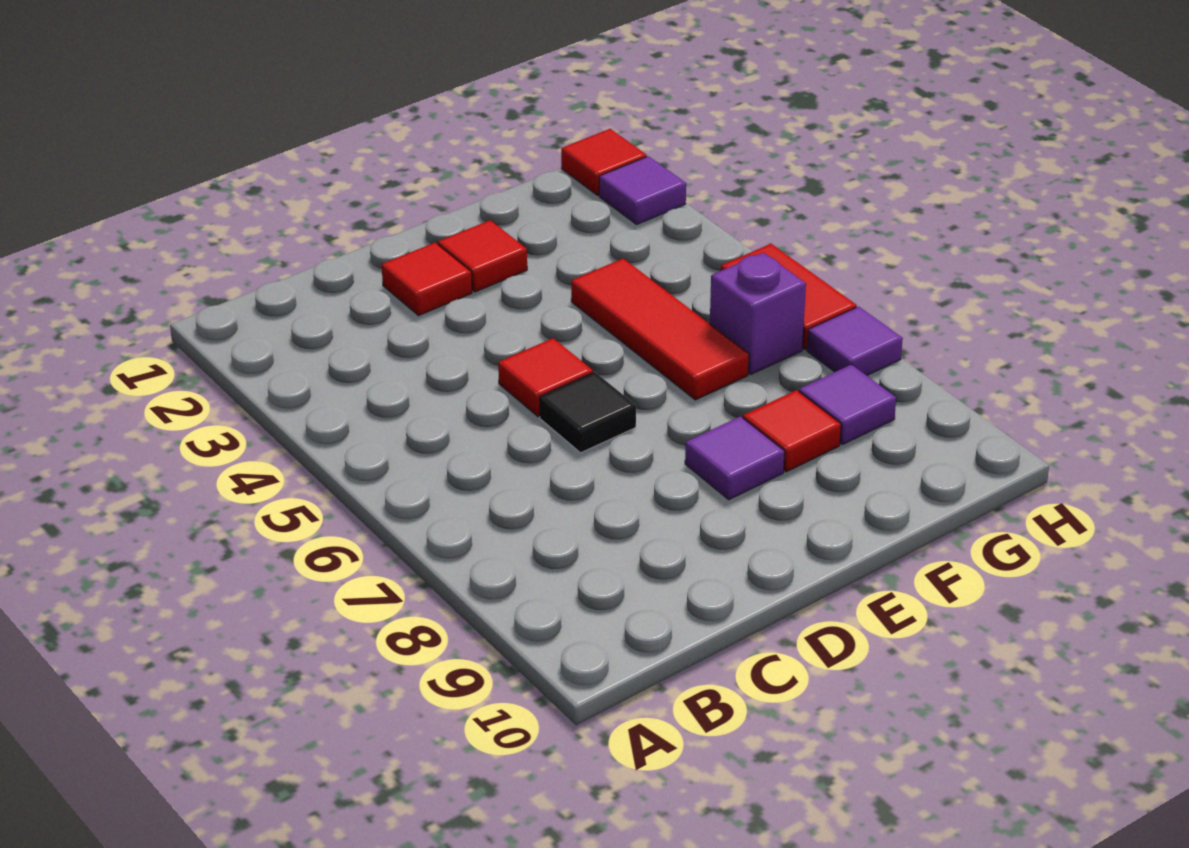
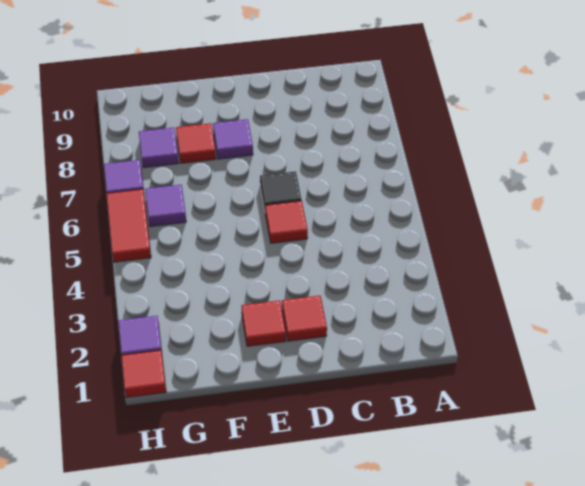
red tile F4:F6 level 1 -> none
purple brick G6 level 1 -> purple tile G6 level 1

